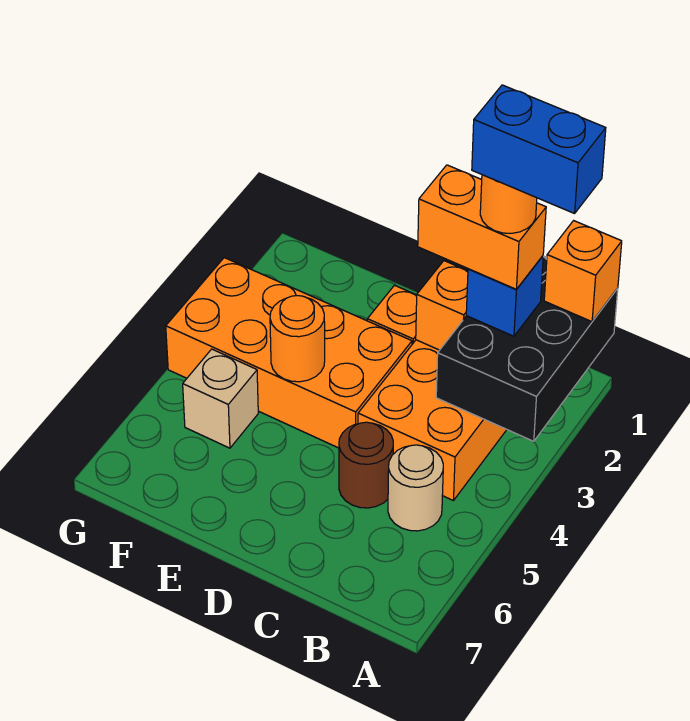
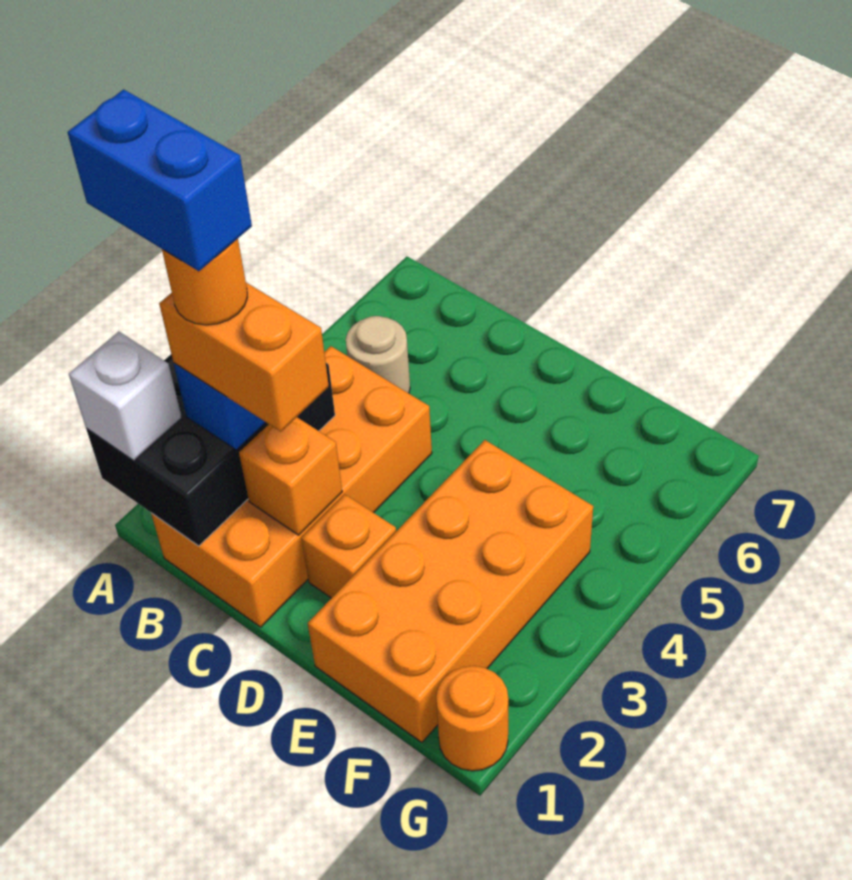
orange brick A1 level 3 -> white brick A1 level 3
brown round brick C5 level 1 -> none
orange brick D3:G4 level 1 -> orange brick E1:F4 level 1
orange round brick E4 level 2 -> orange round brick G1 level 1
tan brick F5 level 1 -> none

